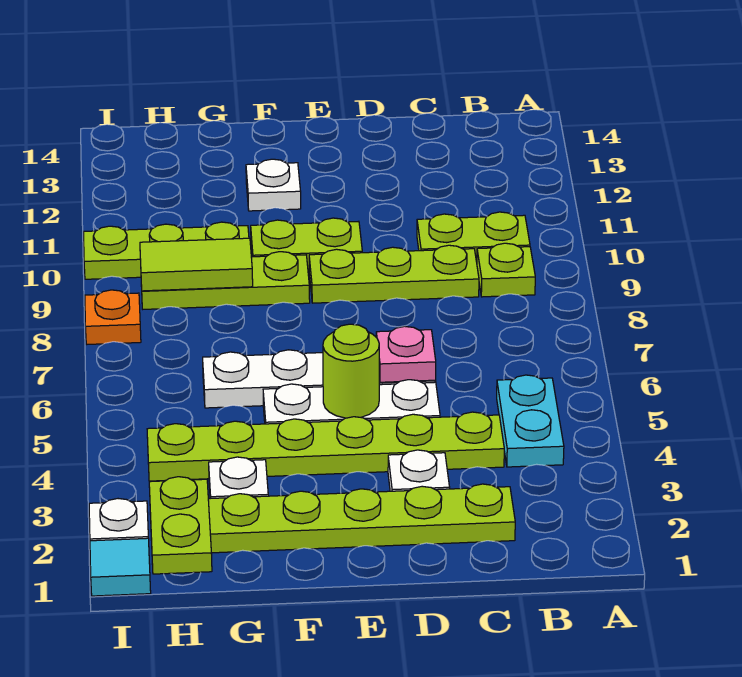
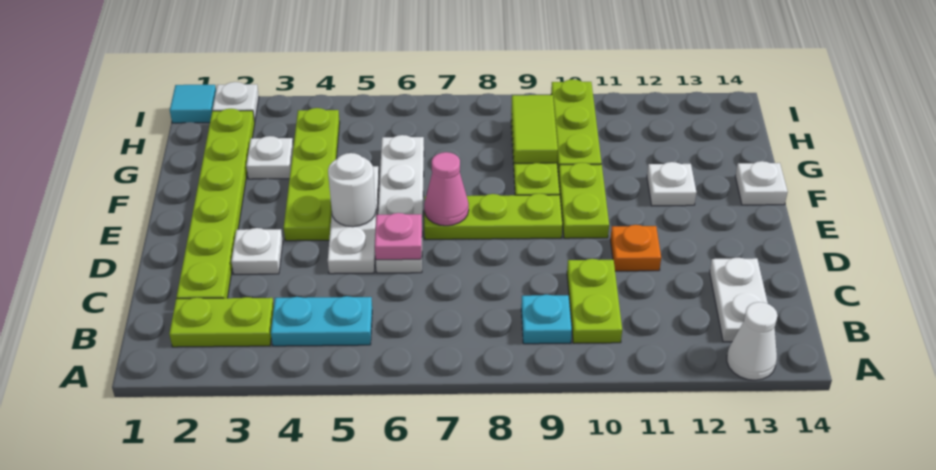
none -> white cone A13 level 1
lime plate B9 level 1 -> cyan plate B9 level 1
none -> white plate B13:C13 level 1
lime plate C4:H4 level 1 -> lime plate E4:H4 level 1
lime plate C9:E9 level 1 -> lime plate E7:E9 level 1
lime round brick E5 level 2 -> white round brick E5 level 2
none -> pink cone E7 level 2
none -> white plate F14 level 1
lime plate H1:H2 level 2 -> lime plate B2:B3 level 1
orange plate I8 level 1 -> orange plate D11 level 1

